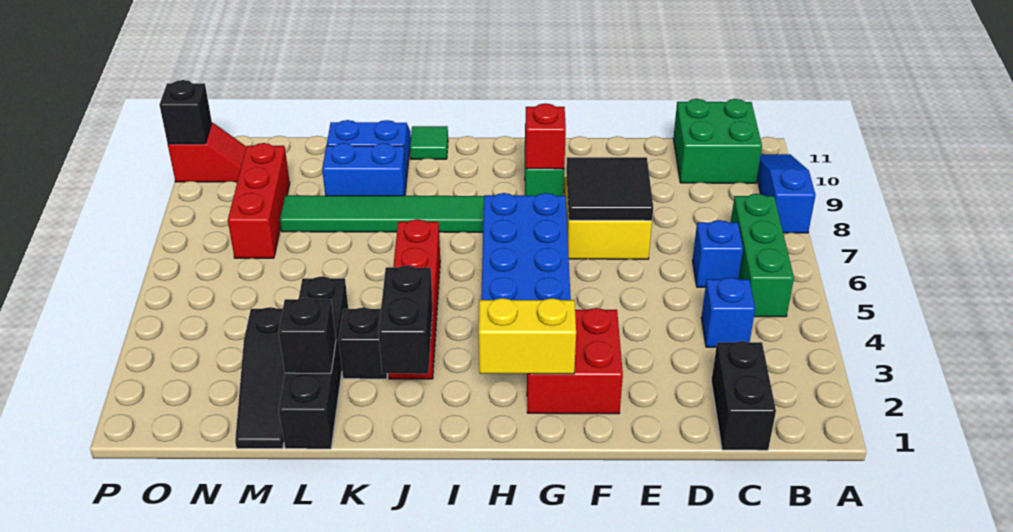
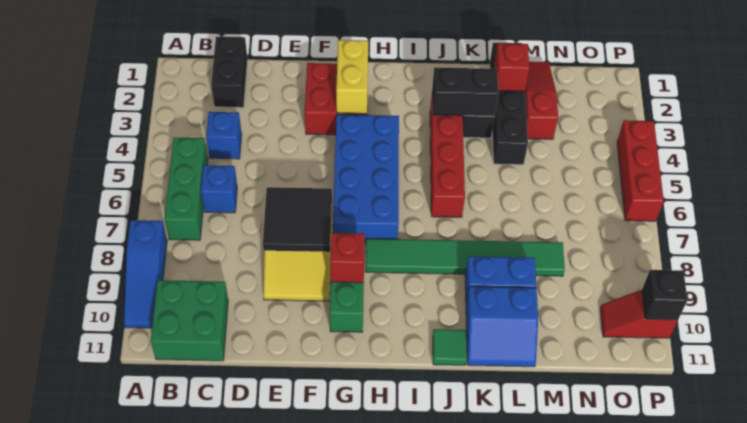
yellow brick G2:H2 level 2 -> yellow brick G2:G3 level 2
black brick J2:J3 level 2 -> black brick J3:K3 level 2
black brick L2 level 2 -> red brick L2 level 2
black slope M1:M3 level 1 top 3 -> red slope M1:M3 level 1 top 3
red brick N7:N9 level 1 -> red brick P4:P6 level 1

